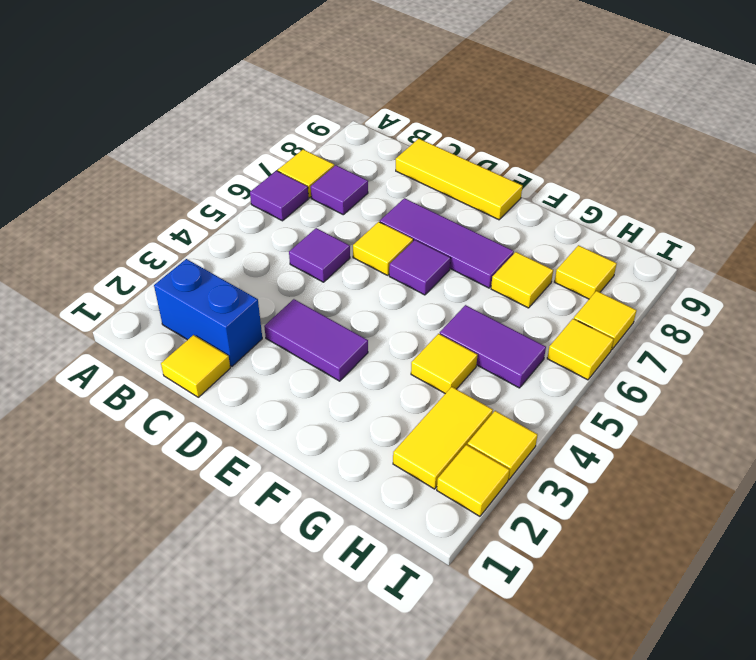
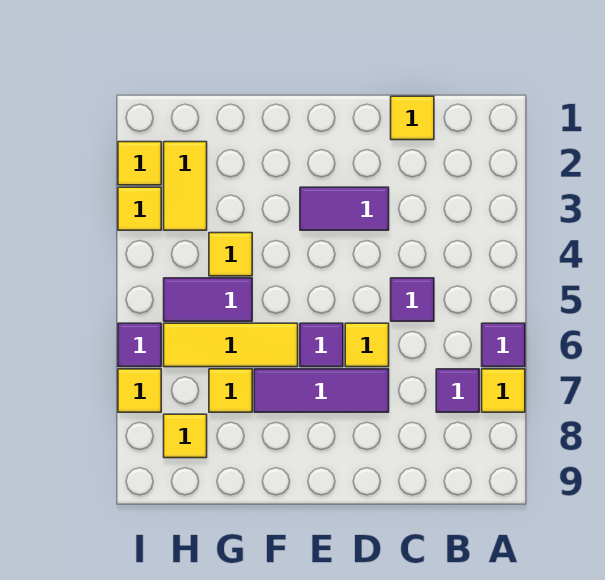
blue brick B2:C2 level 1 -> none
yellow tile C9:E9 level 1 -> yellow tile F6:H6 level 1
yellow tile I6 level 1 -> purple tile I6 level 1

